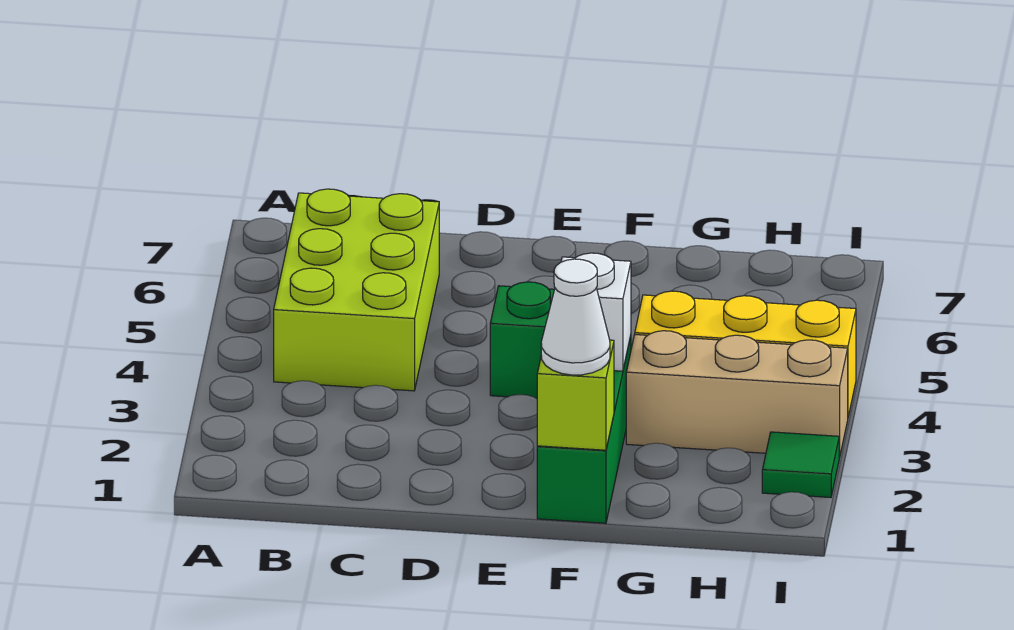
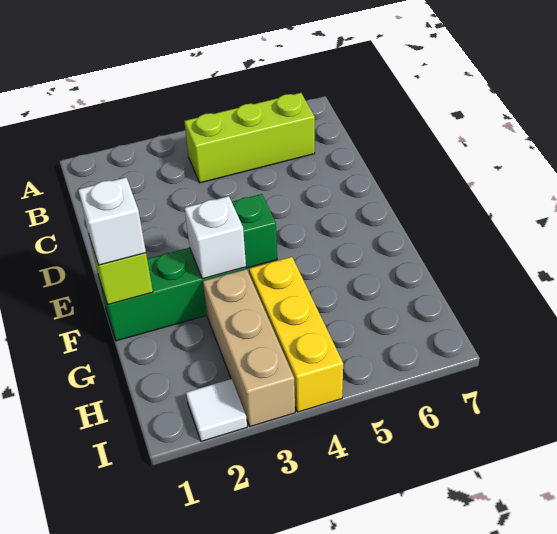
lime brick B4:C6 level 1 -> lime brick B4:B6 level 1
white cone F1 level 3 -> white brick F1 level 3
green tile I2 level 1 -> white tile I2 level 1

